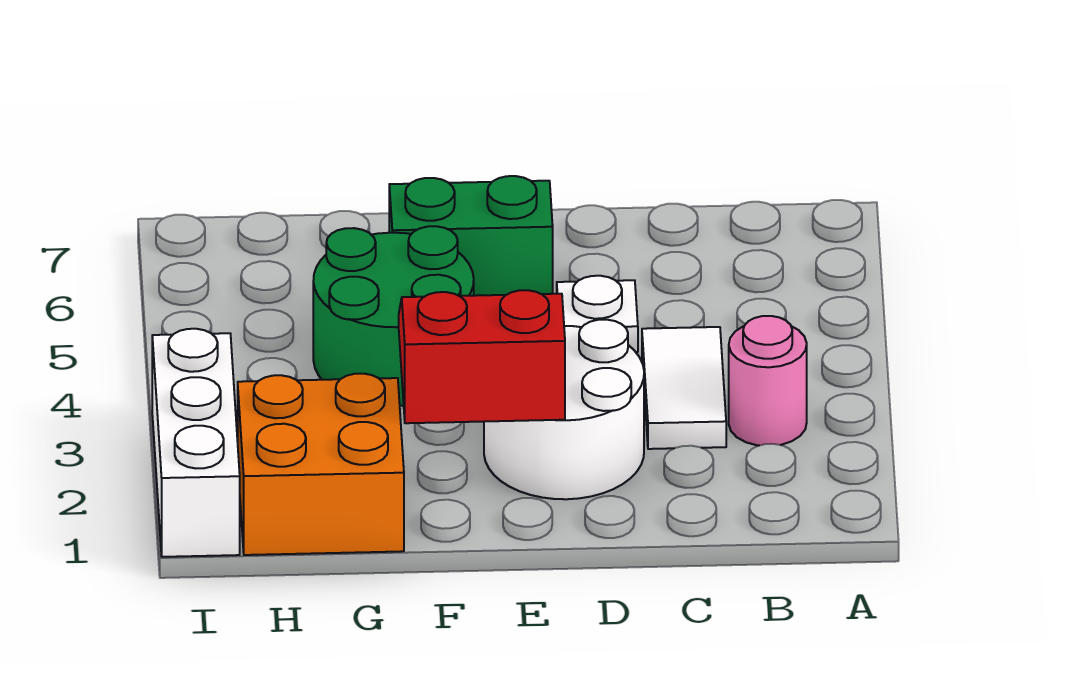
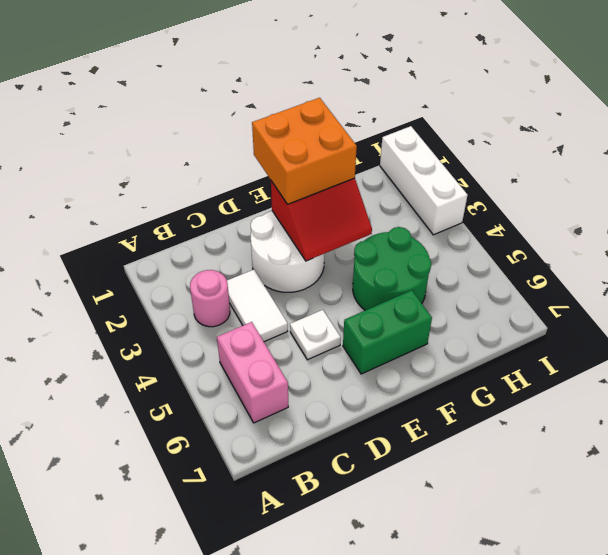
none -> pink brick B5:B6 level 1
orange brick G1:H2 level 1 -> orange brick E1:F2 level 3

